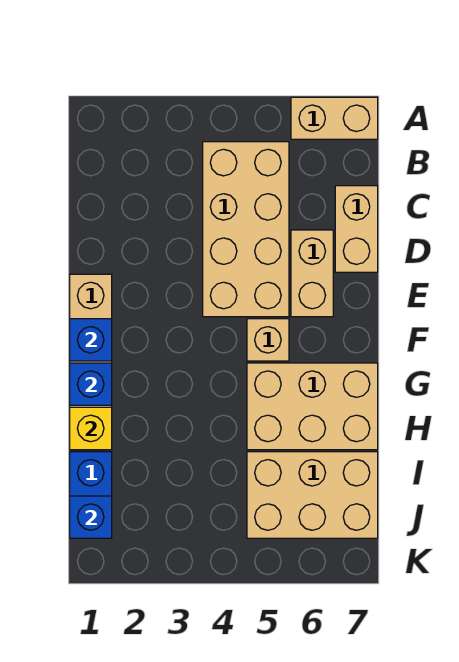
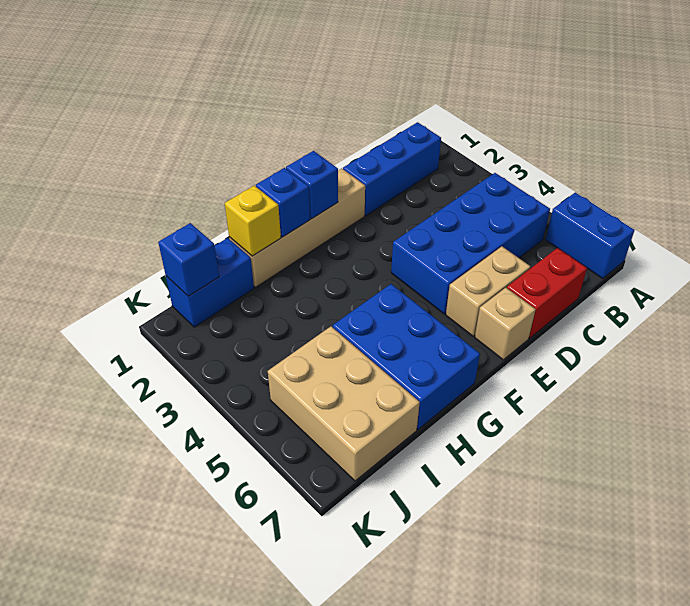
tan brick A6:A7 level 1 -> blue brick A6:A7 level 1
none -> blue brick B1:D1 level 1
tan brick B4:E5 level 1 -> blue brick B4:E5 level 1
tan brick C7:D7 level 1 -> red brick C7:D7 level 1
tan brick F5 level 1 -> tan brick E7 level 1
tan brick G5:H7 level 1 -> blue brick G5:H7 level 1

